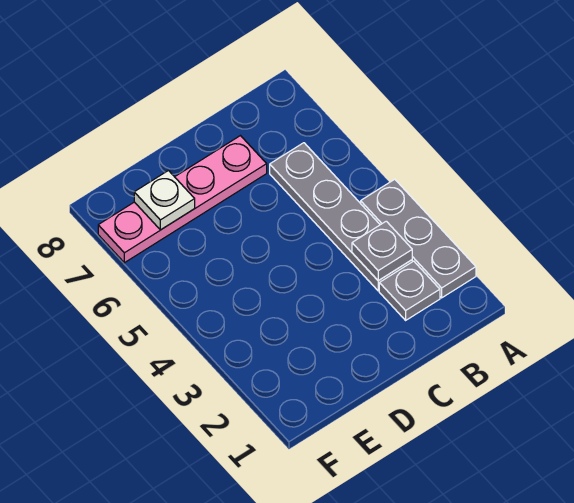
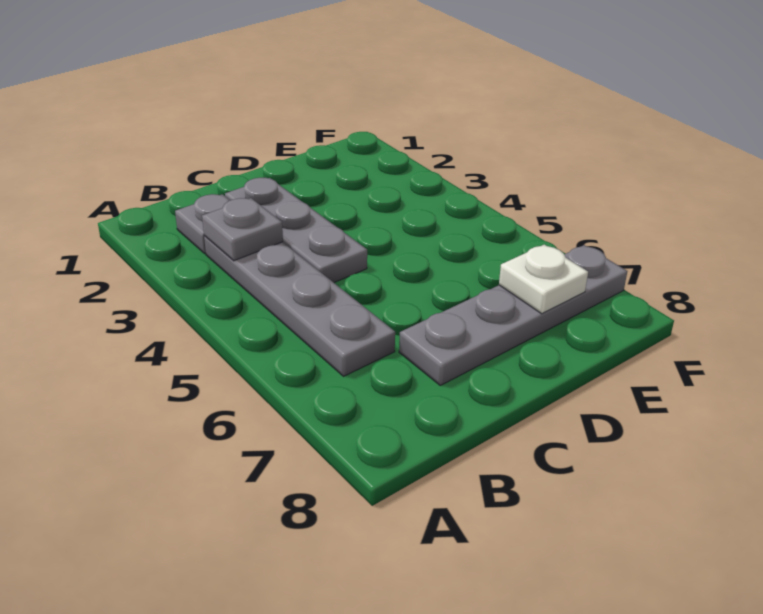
grey plate A2:A4 level 1 -> grey plate C2:C4 level 1
pink plate C7:F7 level 1 -> grey plate C7:F7 level 1

